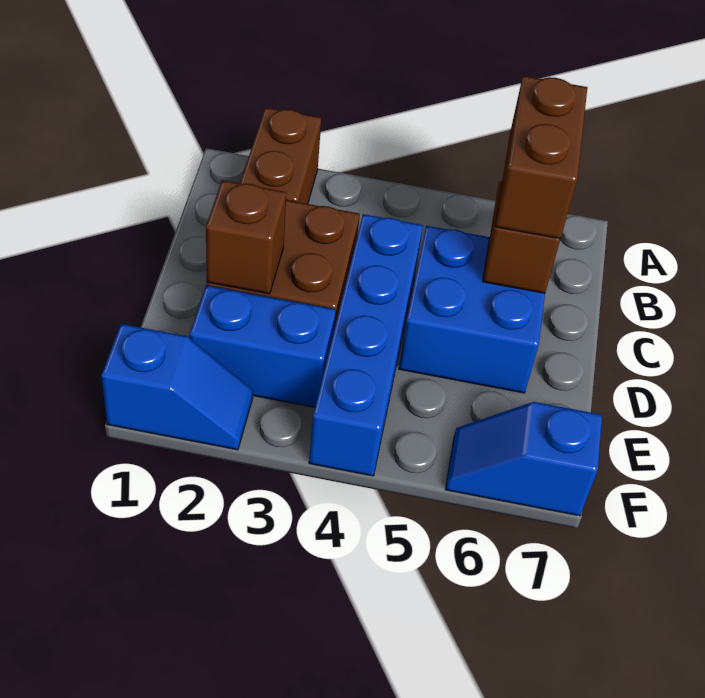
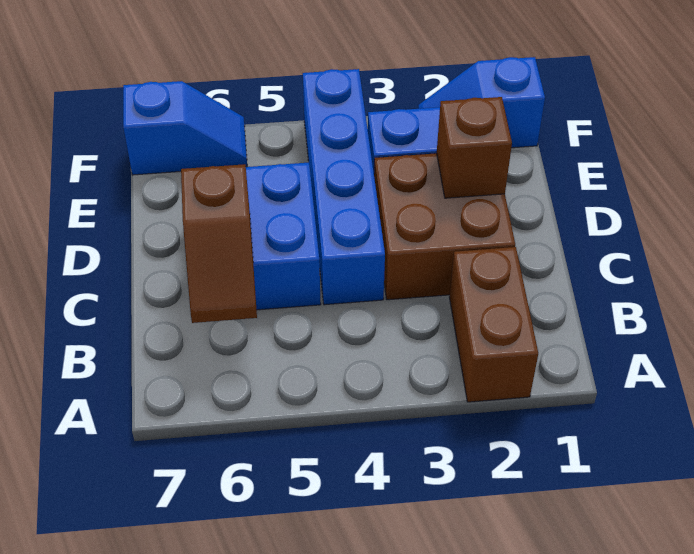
brown brick B6:C6 level 3 -> none

